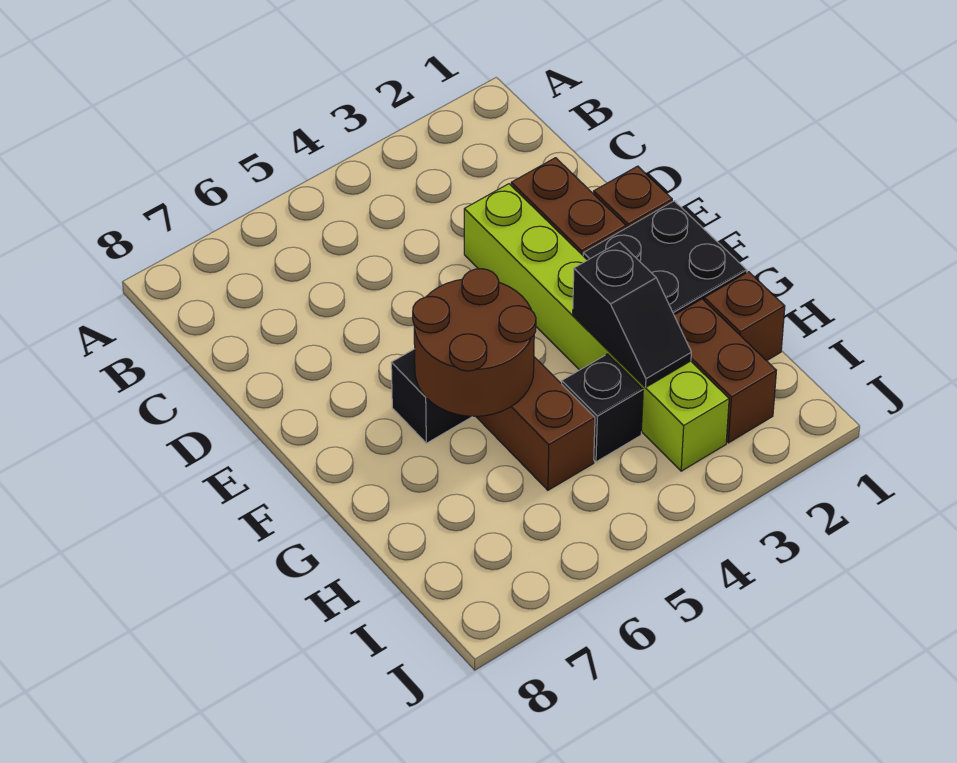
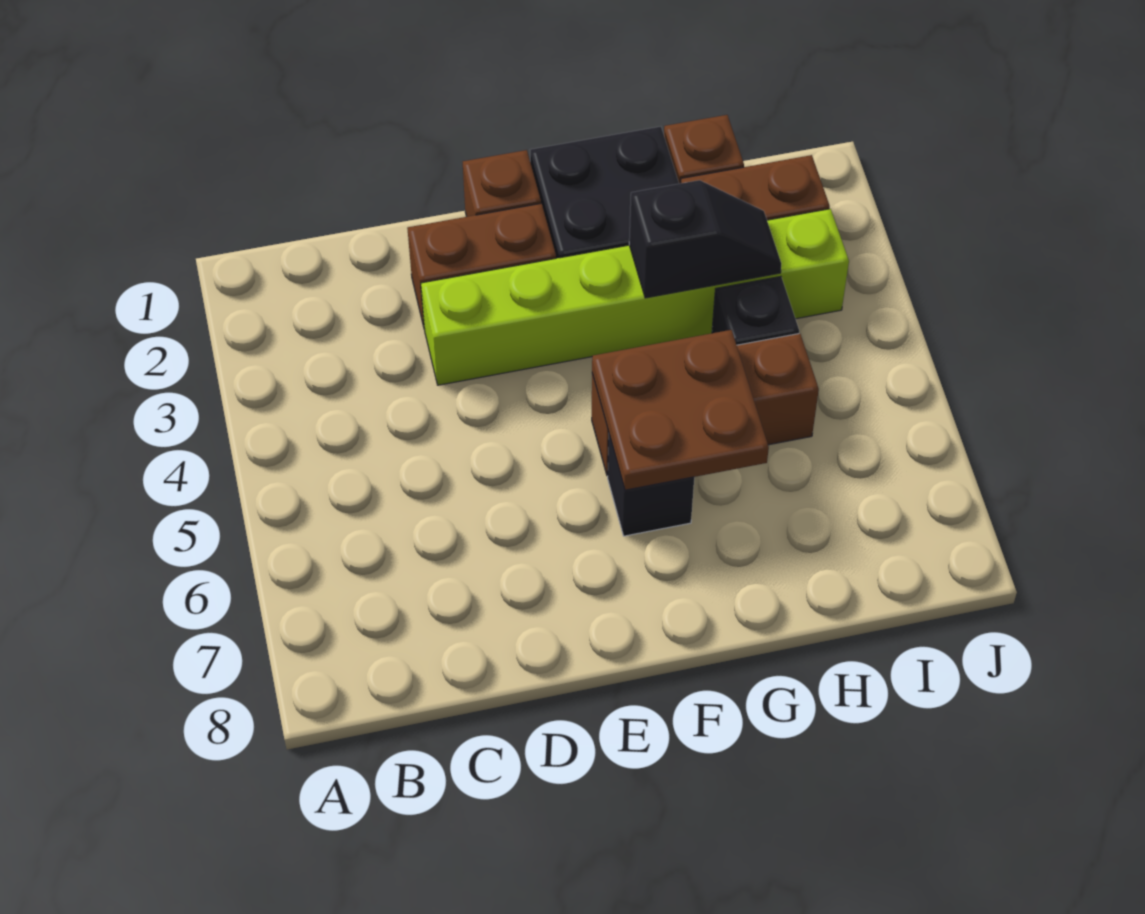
brown round brick F5:G6 level 2 -> brown plate F5:G6 level 2

